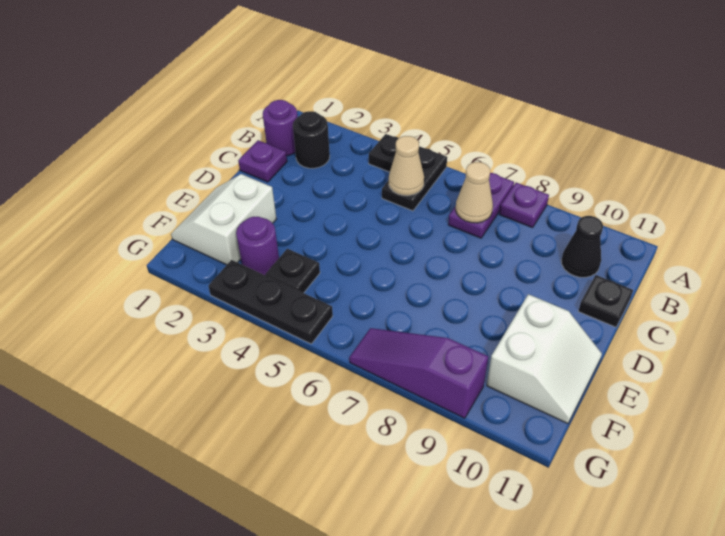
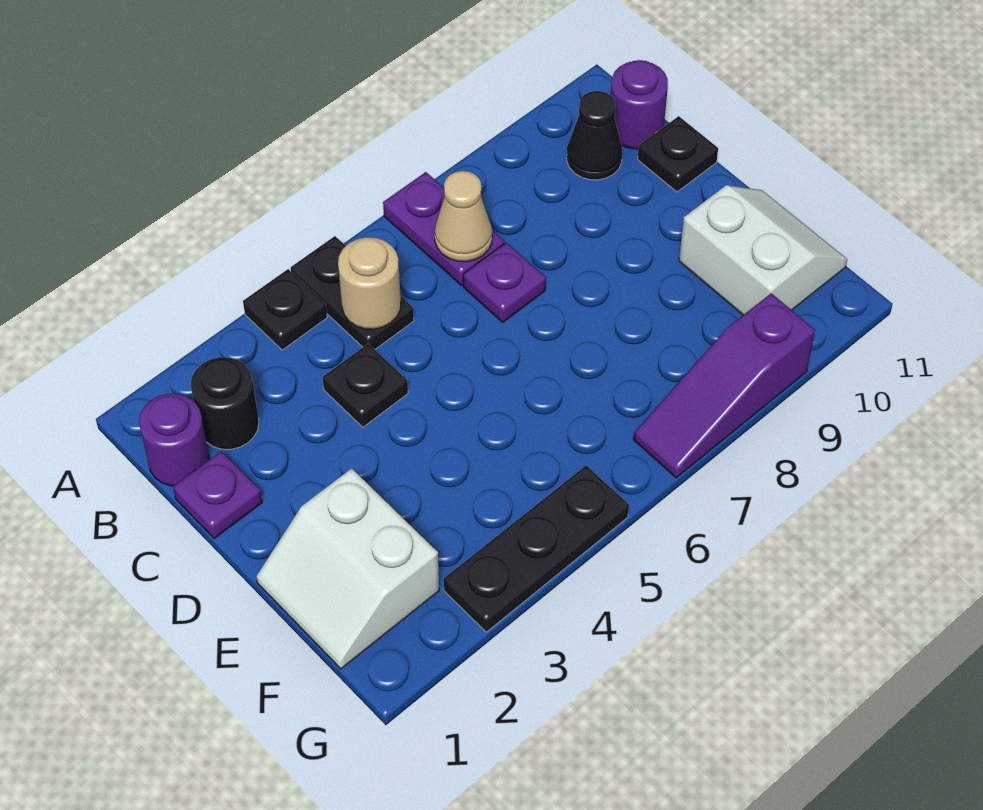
purple plate A8 level 1 -> purple plate C7 level 1
tan cone B5 level 2 -> tan round brick B5 level 2
purple round brick F3 level 1 -> purple round brick B11 level 1
black plate F4 level 1 -> black plate C4 level 1

